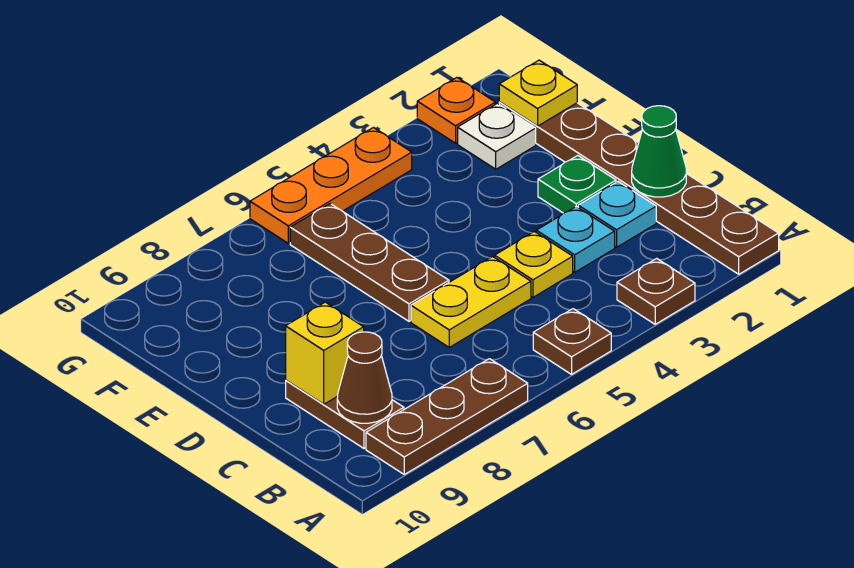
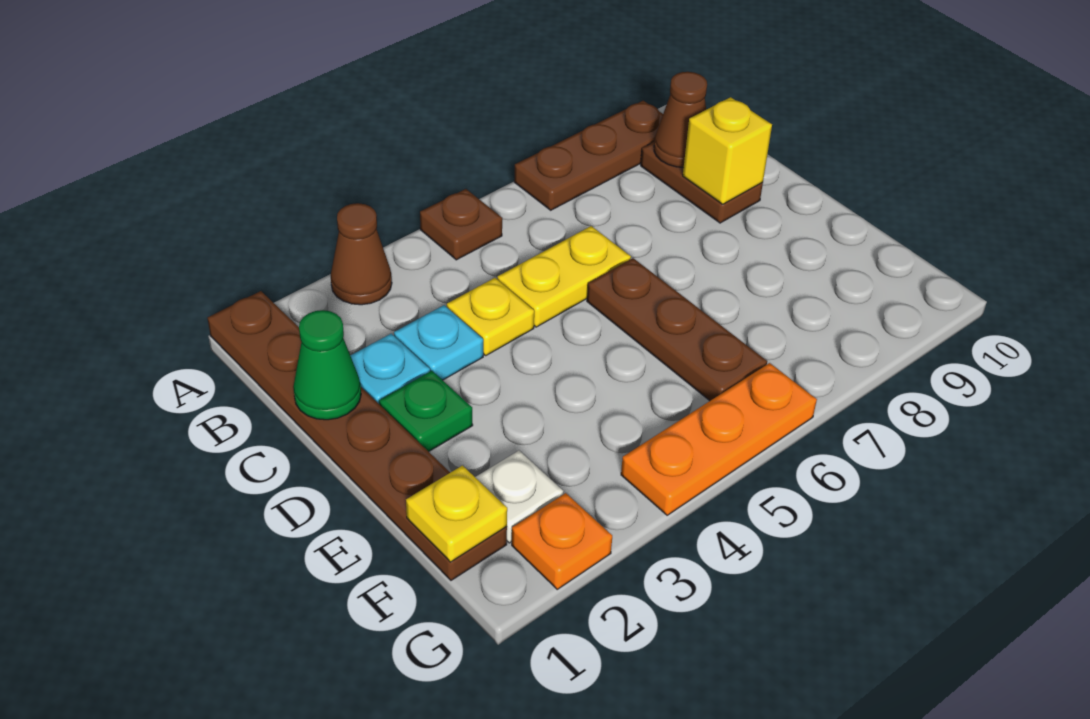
brown plate A3 level 1 -> brown cone A3 level 1

